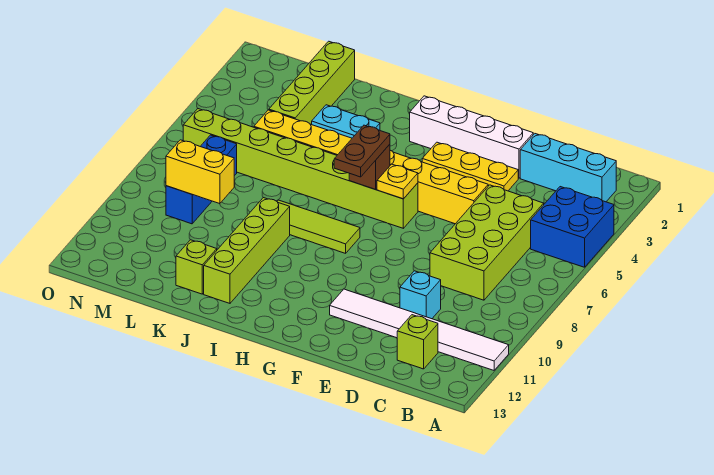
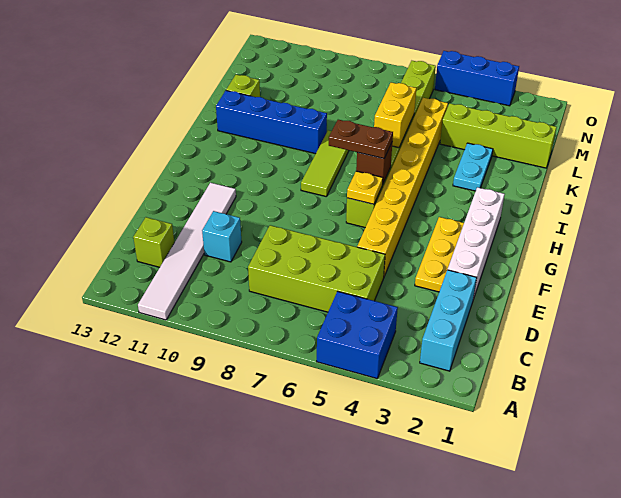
lime brick J9:J12 level 1 -> blue brick J9:J12 level 1
yellow brick L9:M9 level 2 -> yellow brick J6:K6 level 2
blue brick M7:M9 level 1 -> blue brick O3:O5 level 1

